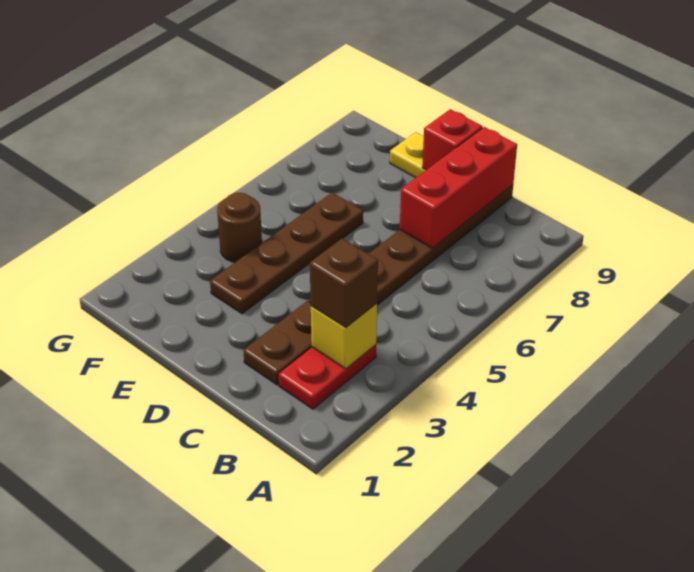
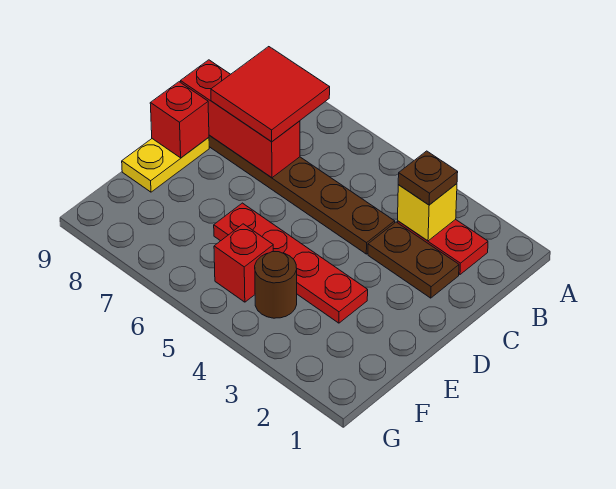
brown brick B3 level 3 -> brown plate B3 level 3
none -> red tile B7:C8 level 3
brown plate E3:E6 level 1 -> red plate E3:E6 level 1
none -> red brick F5 level 1

